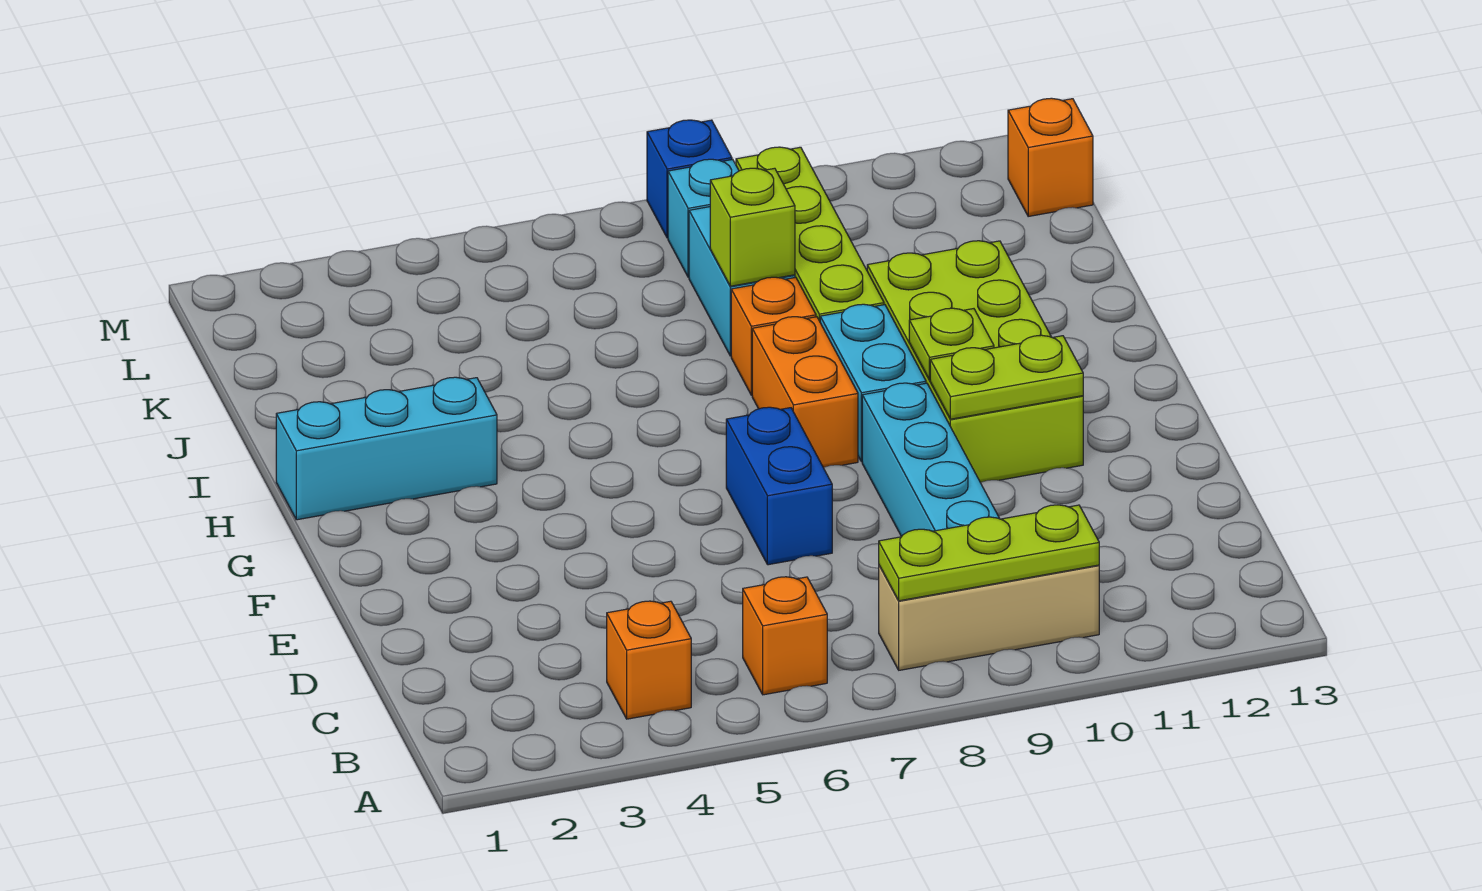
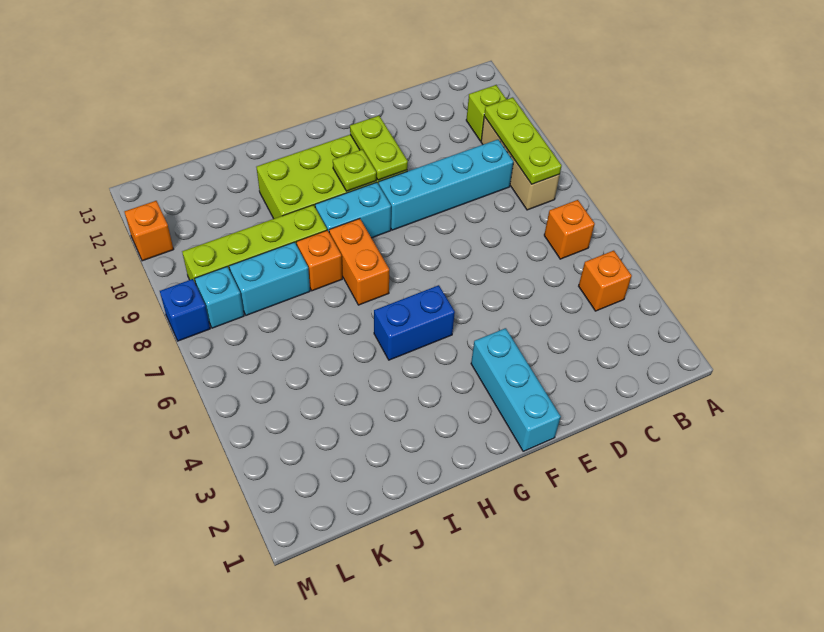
blue brick E7:F7 level 1 -> blue brick G5:H5 level 1
orange brick G8:H8 level 1 -> orange brick H7:H8 level 1
cyan brick H1:H3 level 1 -> cyan brick F1:F3 level 1
lime brick J8 level 2 -> lime brick B11 level 1
orange brick L13 level 1 -> orange brick M11 level 1

